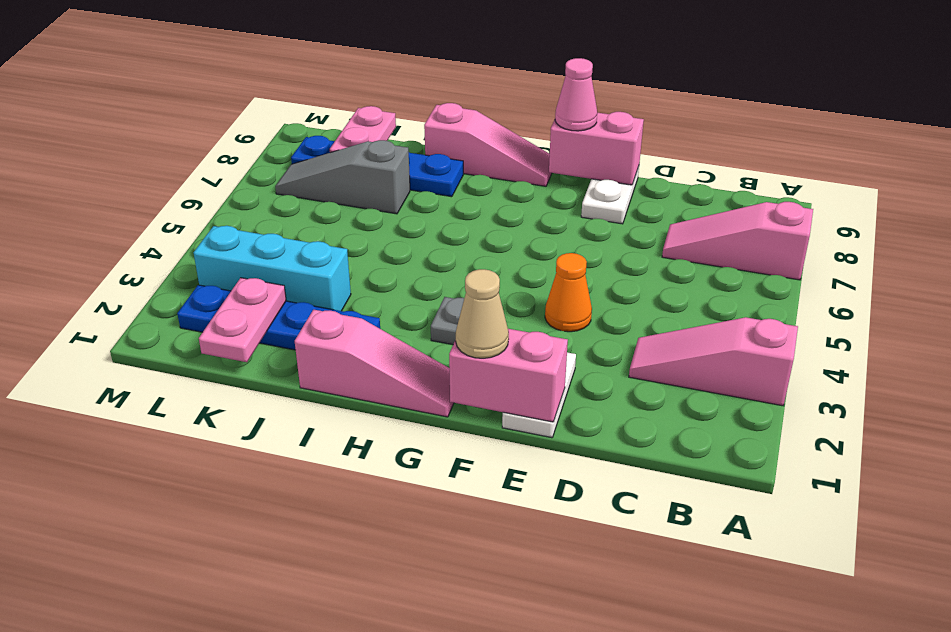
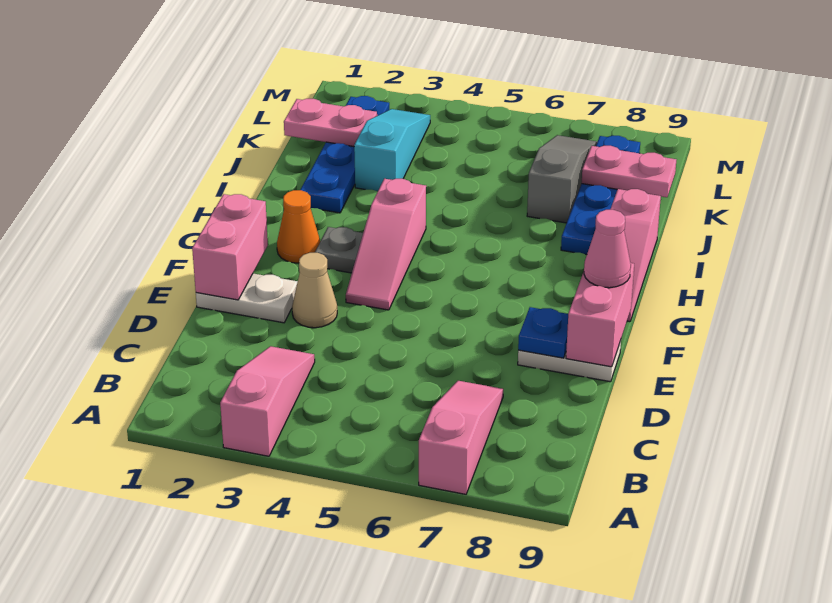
orange cone E4 level 1 -> orange cone G2 level 1
none -> blue plate E8 level 2
tan cone F1 level 3 -> tan cone E3 level 1
pink slope G1:I1 level 1 top I -> pink slope F4:H4 level 1 top H
cyan brick J3:L3 level 1 -> cyan slope J3:L3 level 1 top J

